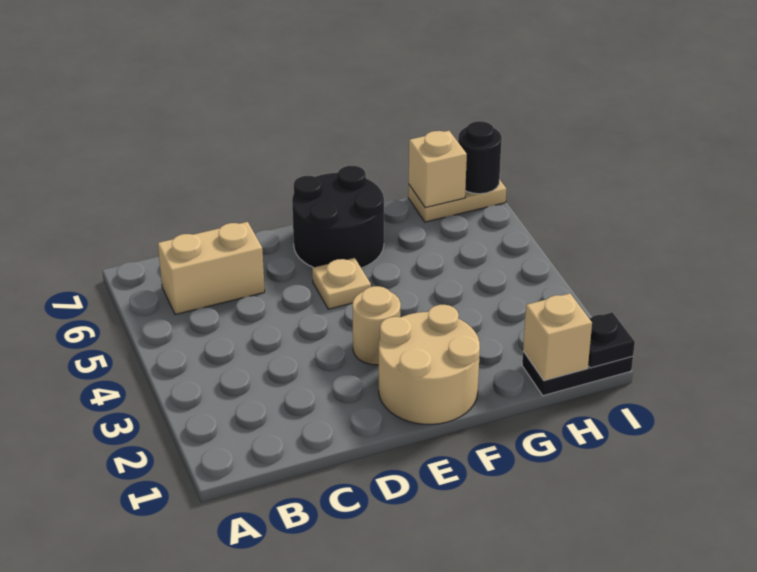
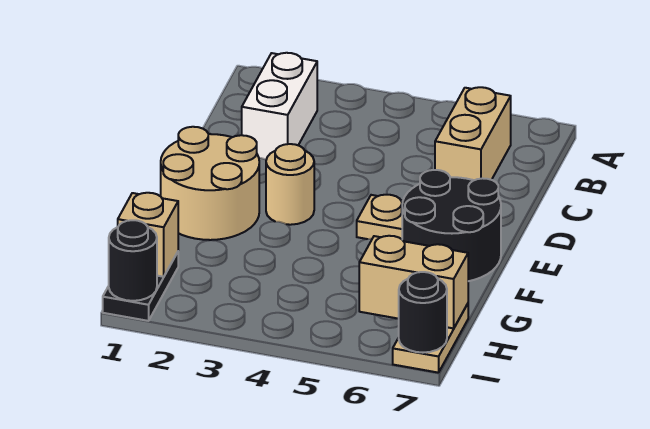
none -> white brick B2:C2 level 1
tan brick H7 level 2 -> tan brick H6:H7 level 2
black plate I1 level 2 -> black round brick I1 level 2

